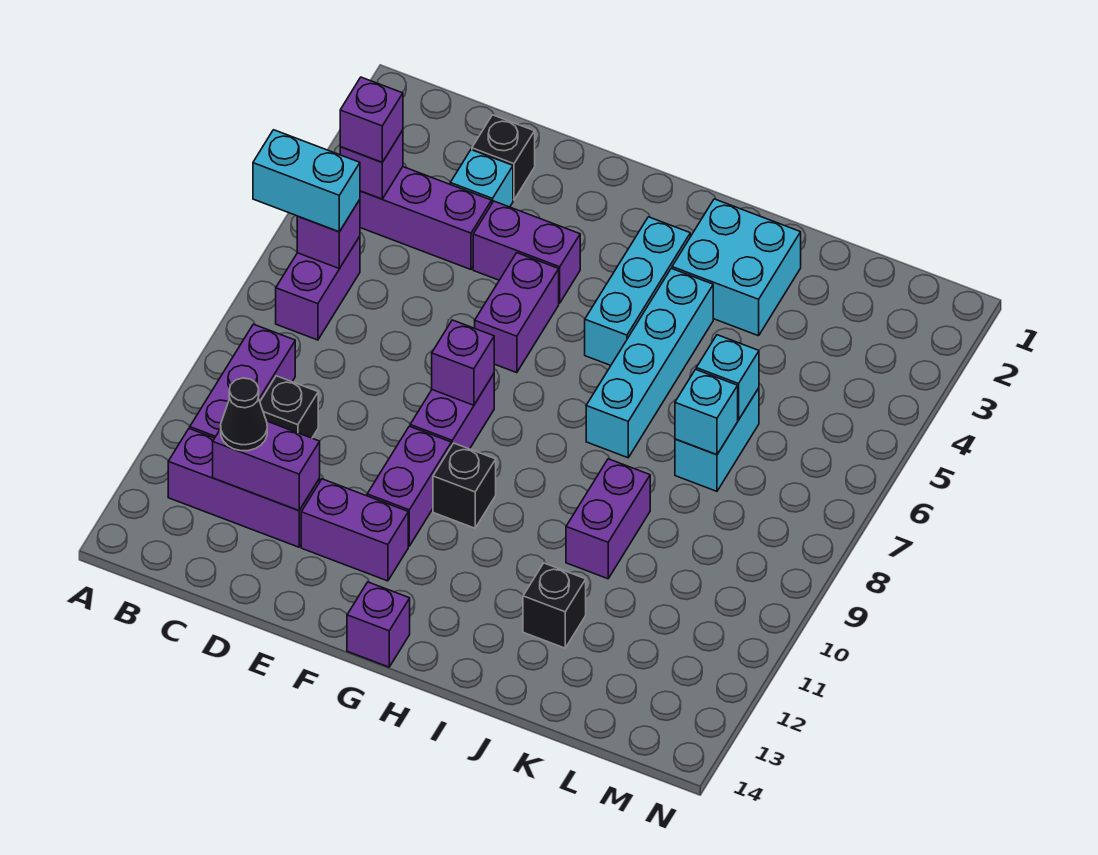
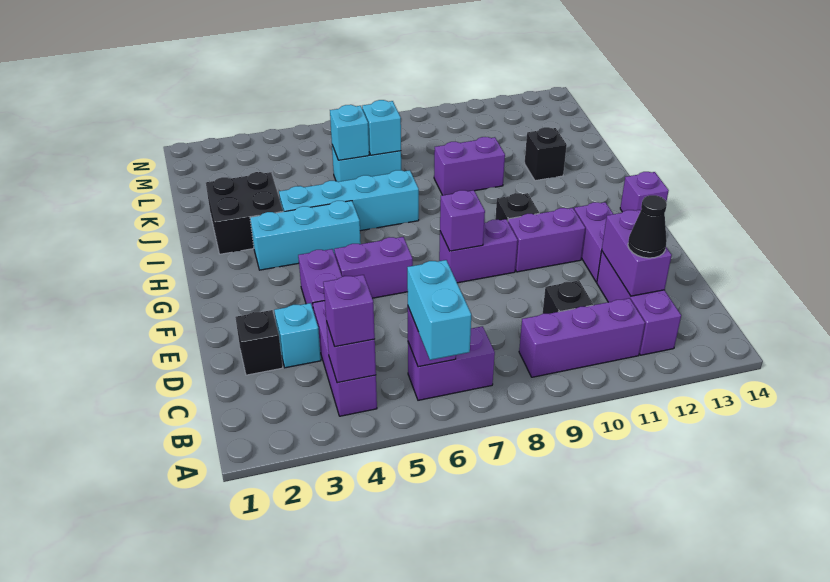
cyan brick I2:J3 level 1 -> black brick I2:J3 level 1

